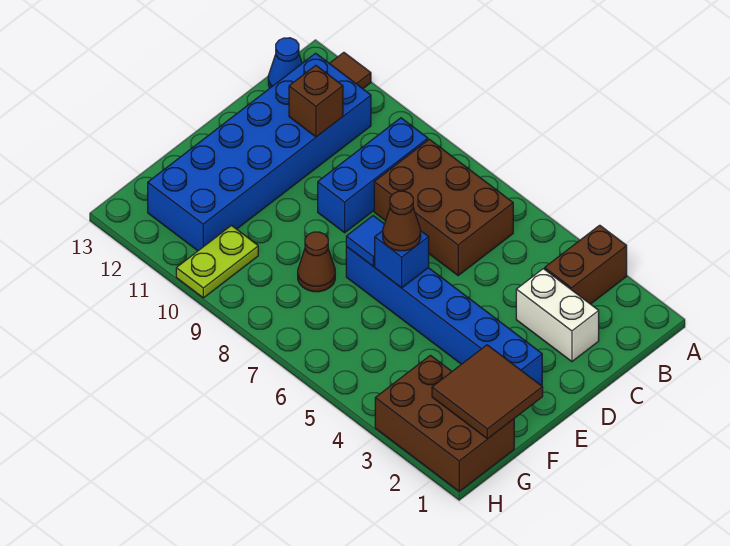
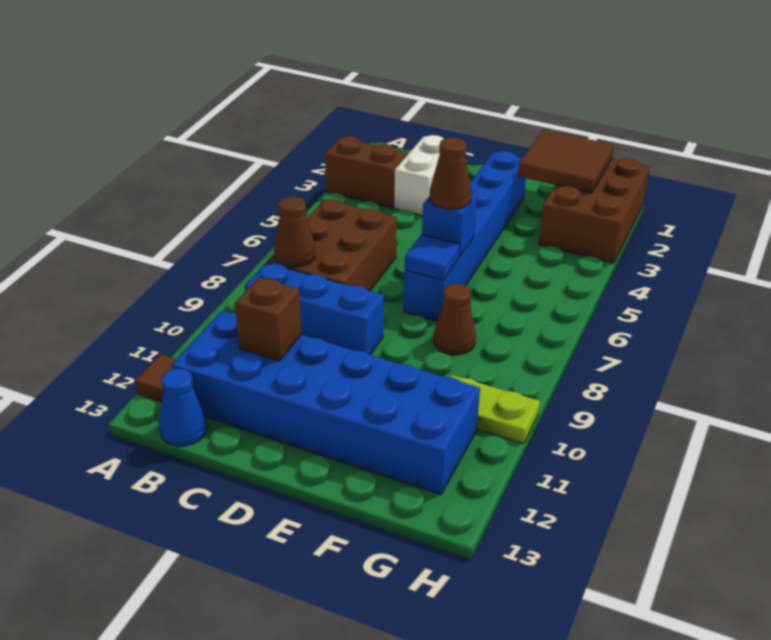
none -> brown cone B8 level 2

